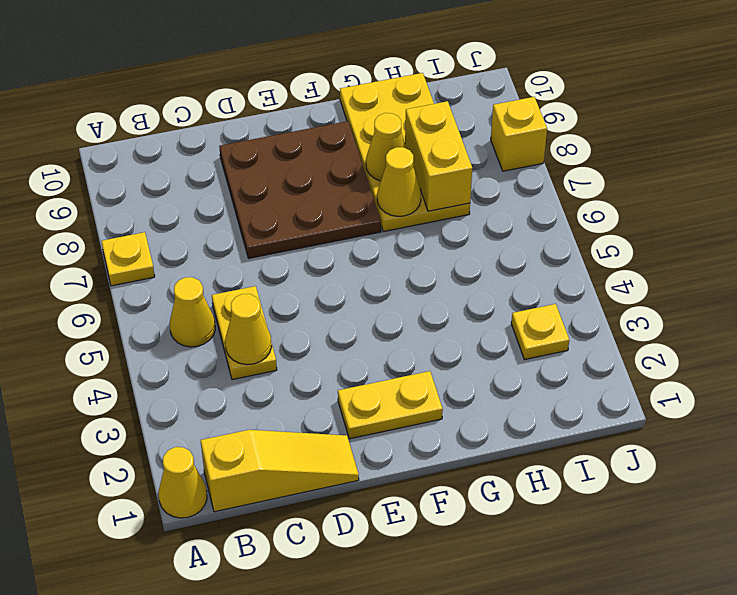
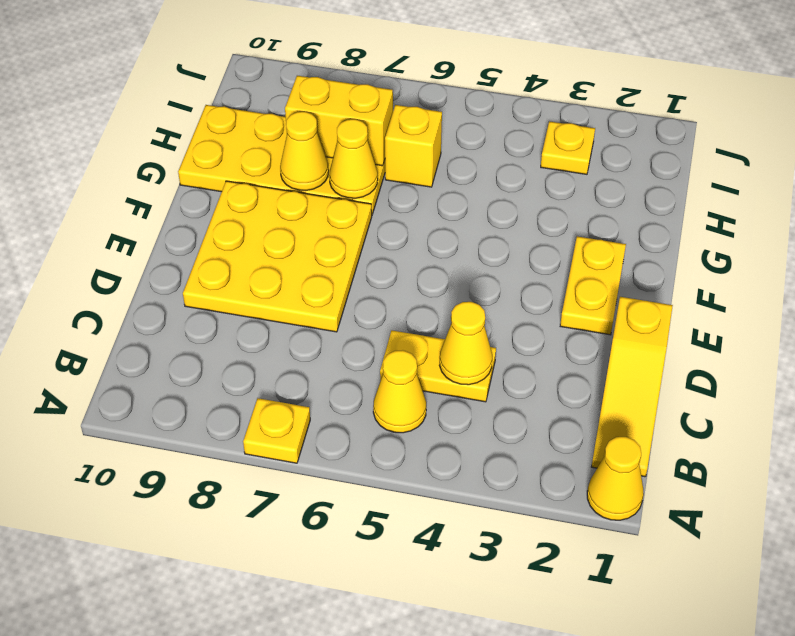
yellow slope B1:D1 level 1 top B -> yellow slope B1:D1 level 1 top D
brown plate D7:F9 level 1 -> yellow plate D7:F9 level 1
yellow brick J8 level 1 -> yellow brick H6 level 1

